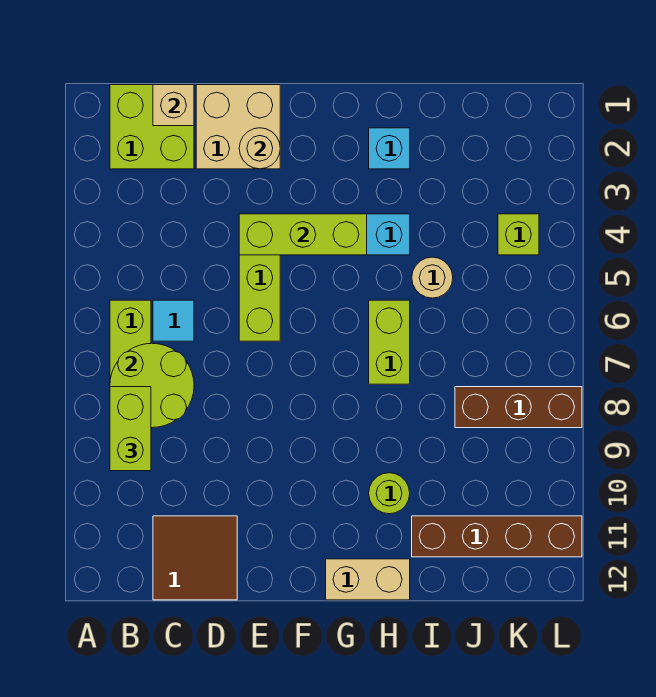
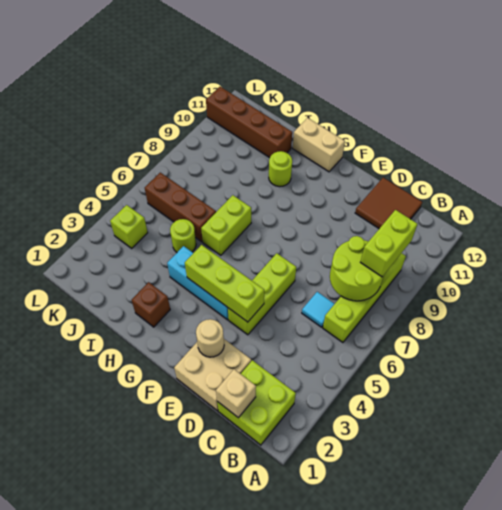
cyan brick H2 level 1 -> brown brick H2 level 1
tan round brick I5 level 1 -> lime round brick I5 level 1
brown brick J8:L8 level 1 -> brown brick I6:K6 level 1

